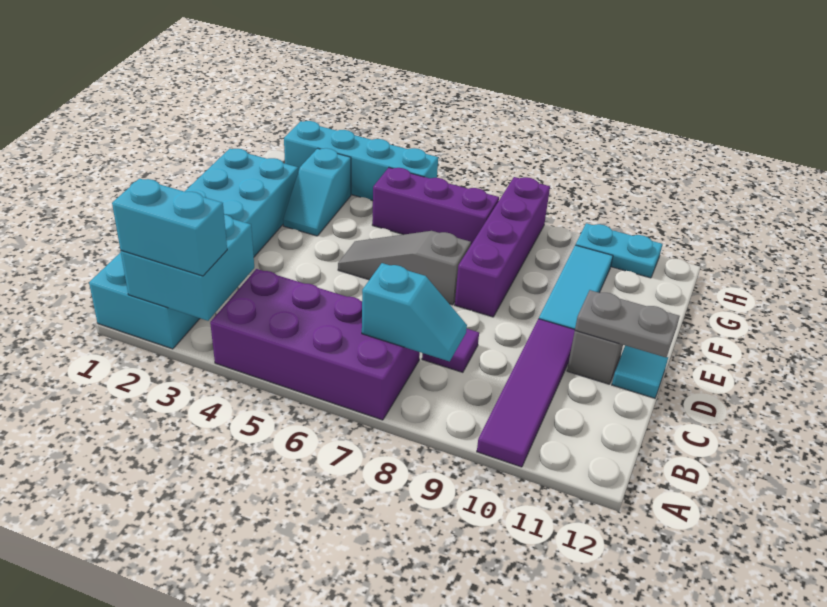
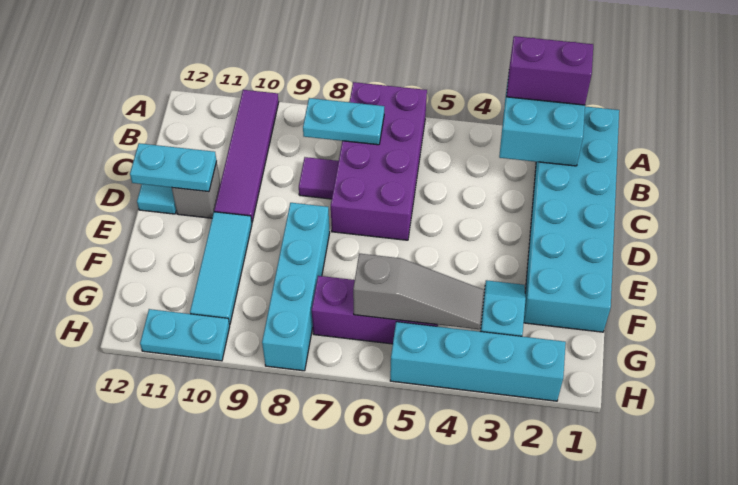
cyan brick A2:A3 level 3 -> purple brick A2:A3 level 3
purple brick A4:B7 level 1 -> purple brick A6:D7 level 1
cyan slope B7:B8 level 2 top 7 -> cyan plate B7:B8 level 2
grey plate D11:D12 level 2 -> cyan plate D11:D12 level 2
grey slope E5:E7 level 1 top 7 -> grey slope G4:G6 level 2 top 6
purple brick E8:H8 level 1 -> cyan brick E8:H8 level 1

